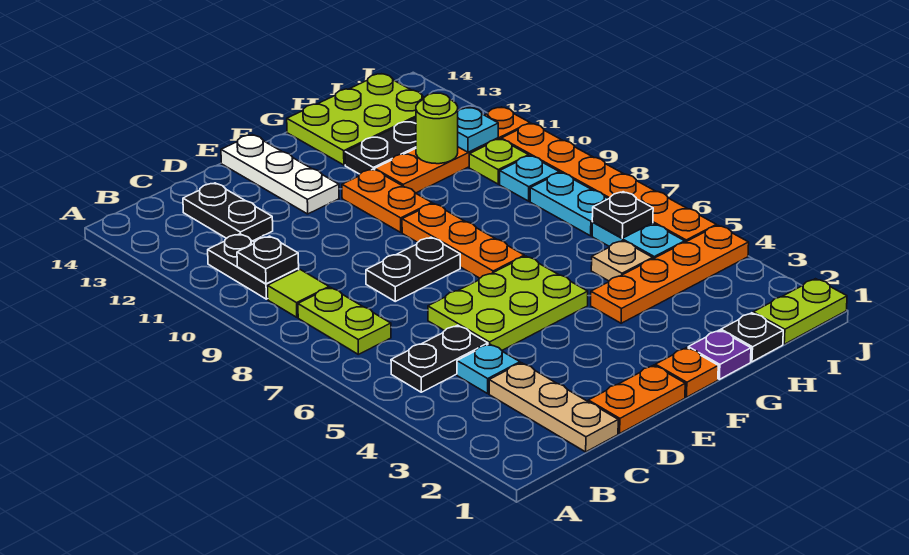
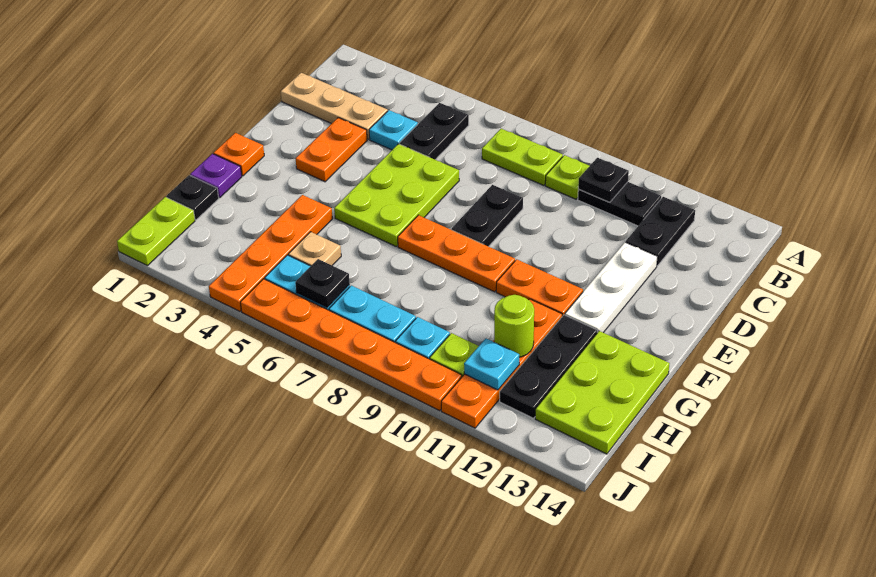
lime tile B9 level 1 -> lime plate B9 level 1
black plate C12:C13 level 1 -> black plate B12:C12 level 1
orange plate D1:E1 level 1 -> orange plate D3:E3 level 1
white plate E12:E14 level 1 -> white plate D12:F12 level 1

